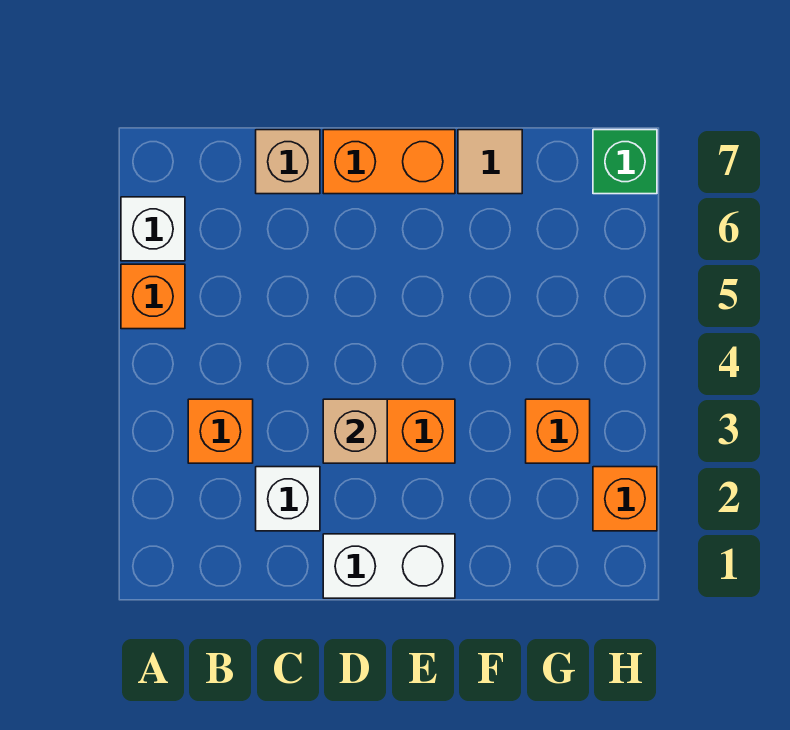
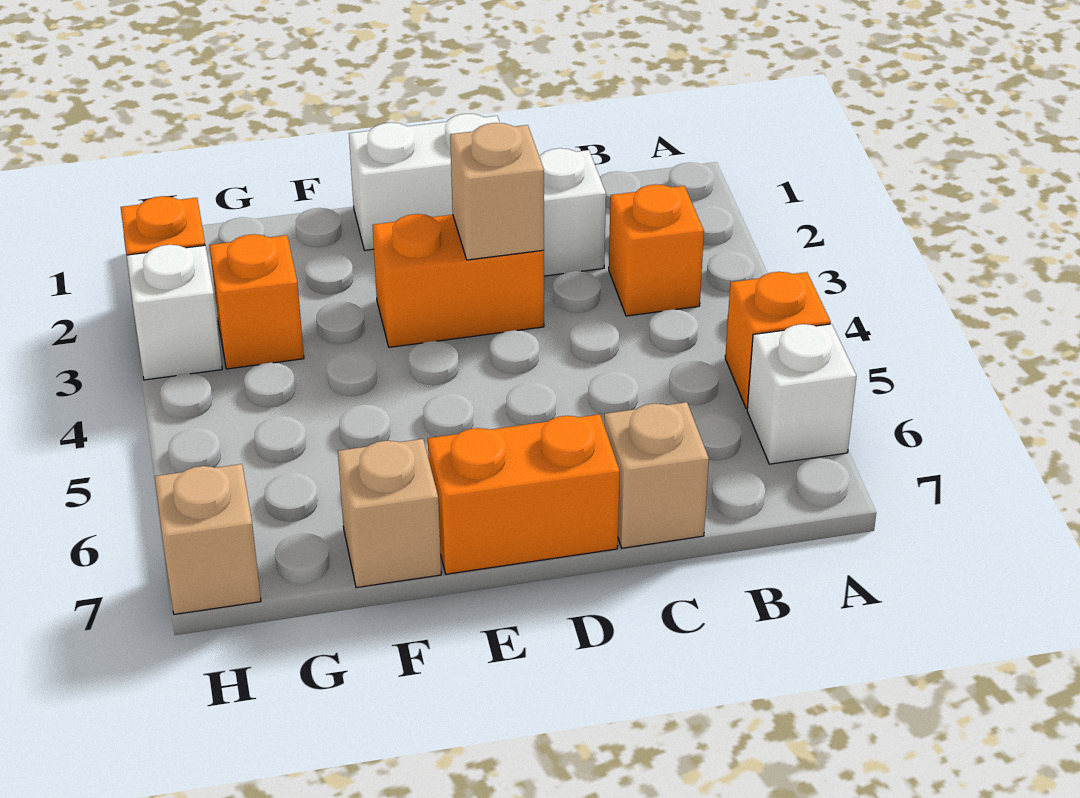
tan tile F7 level 1 -> tan brick F7 level 1
none -> white brick H3 level 1
green brick H7 level 1 -> tan brick H7 level 1

